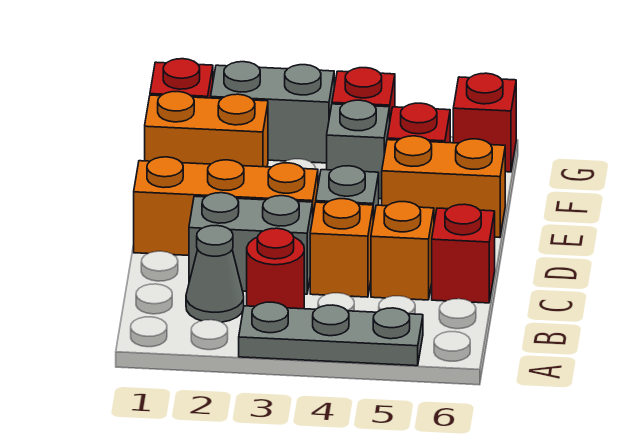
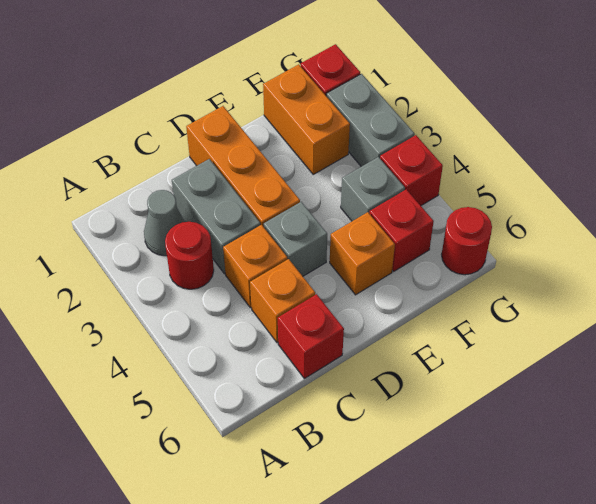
grey plate A3:A5 level 1 -> none
orange brick E5:E6 level 1 -> orange brick E5 level 1
red brick G6 level 1 -> red round brick G6 level 1

